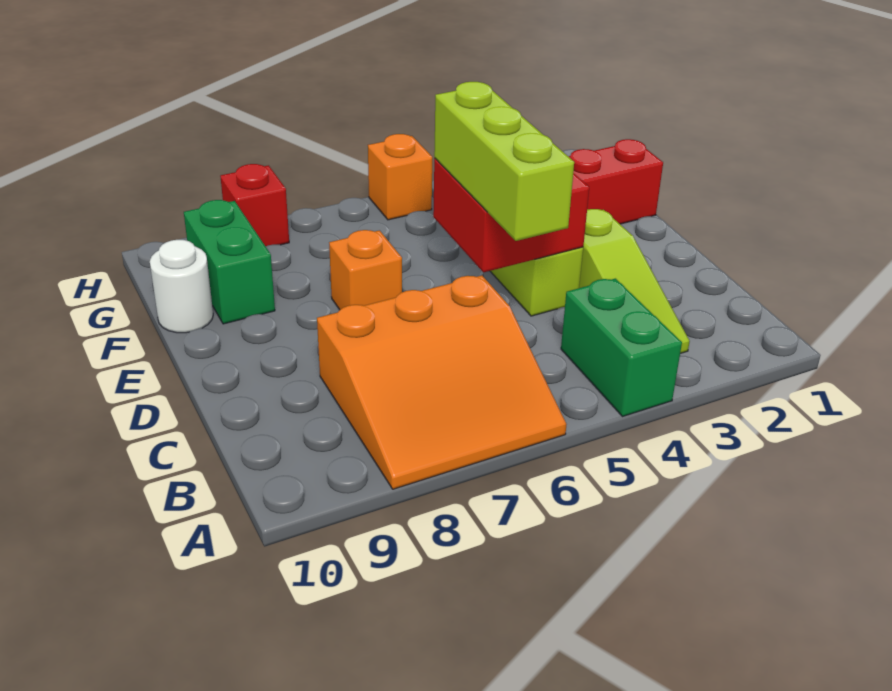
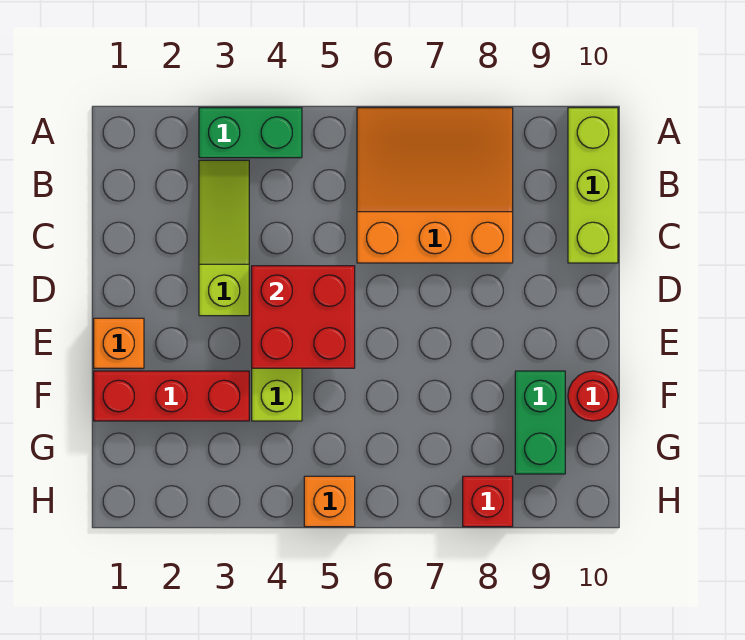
green brick A4:B4 level 1 -> green brick A3:A4 level 1
lime brick C5:E5 level 3 -> lime brick A10:C10 level 1
orange brick E7 level 1 -> orange brick E1 level 1
white round brick F10 level 1 -> red round brick F10 level 1

